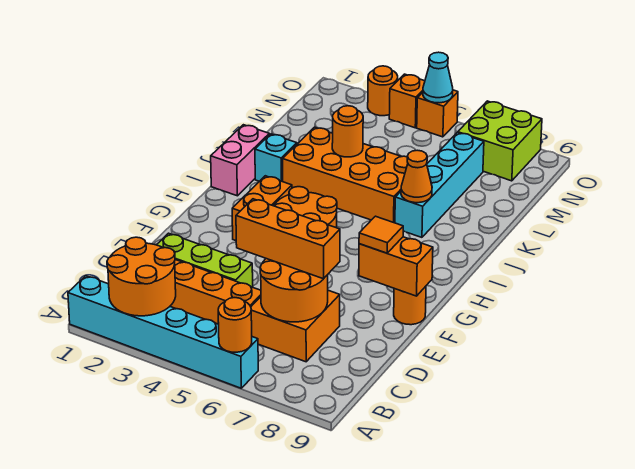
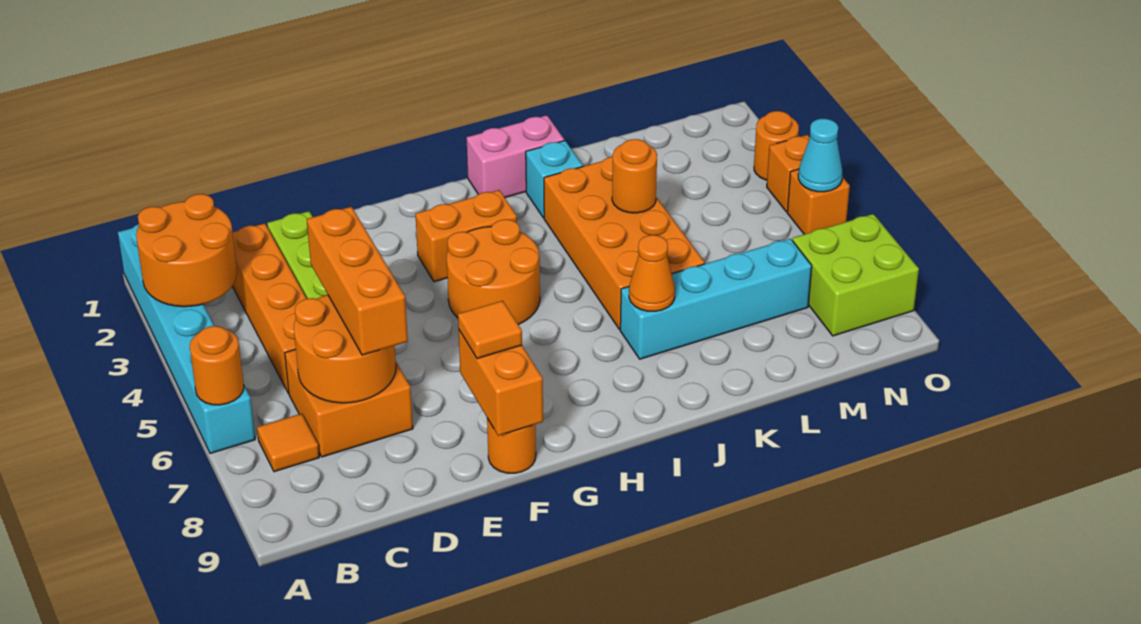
none -> orange tile B7 level 1

